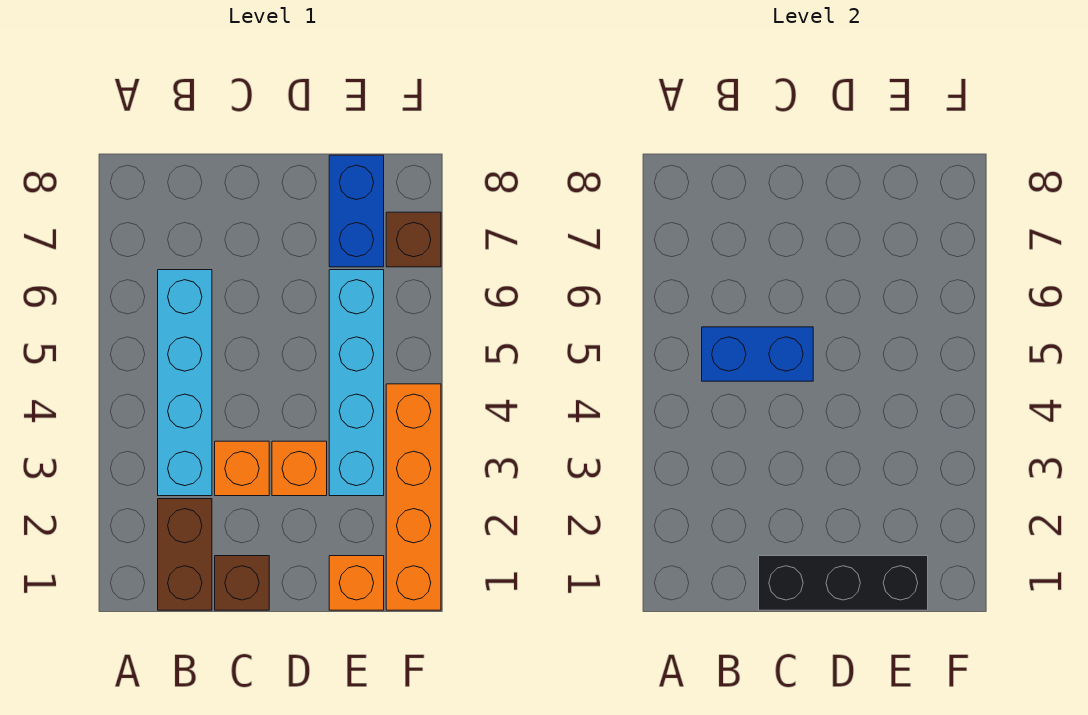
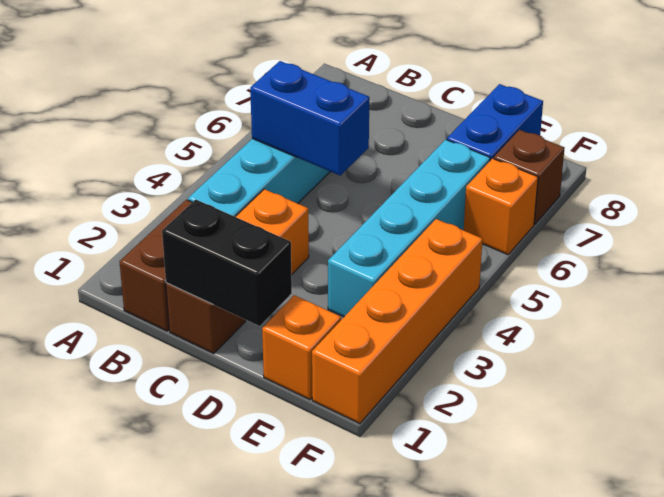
black brick C1:E1 level 2 -> black brick C1:D1 level 2
orange brick D3 level 1 -> orange brick F6 level 1

